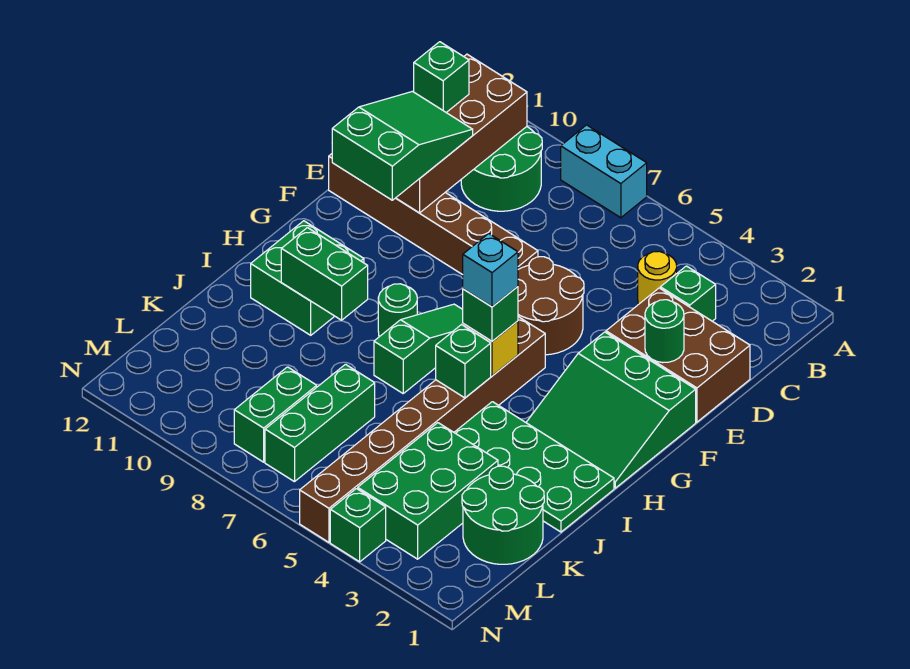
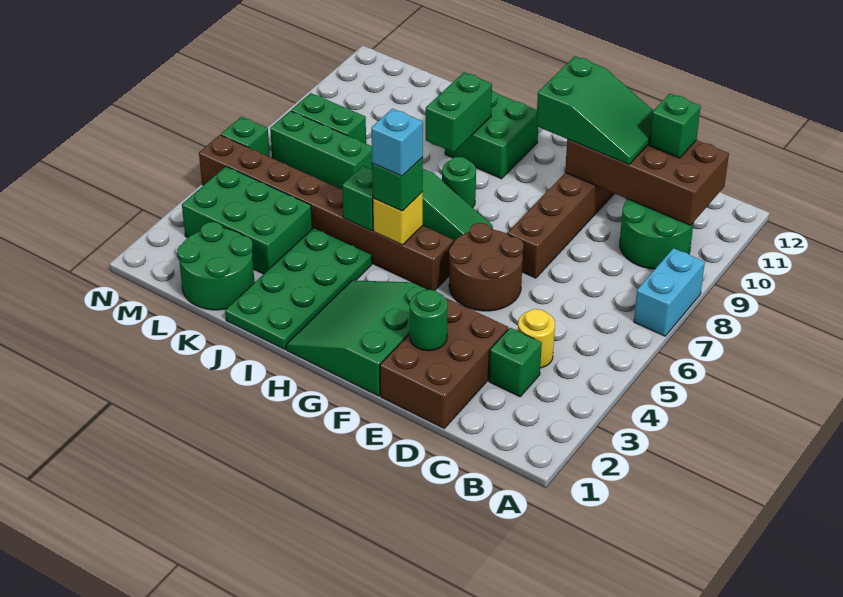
green brick N4 level 1 -> green brick N6 level 1

